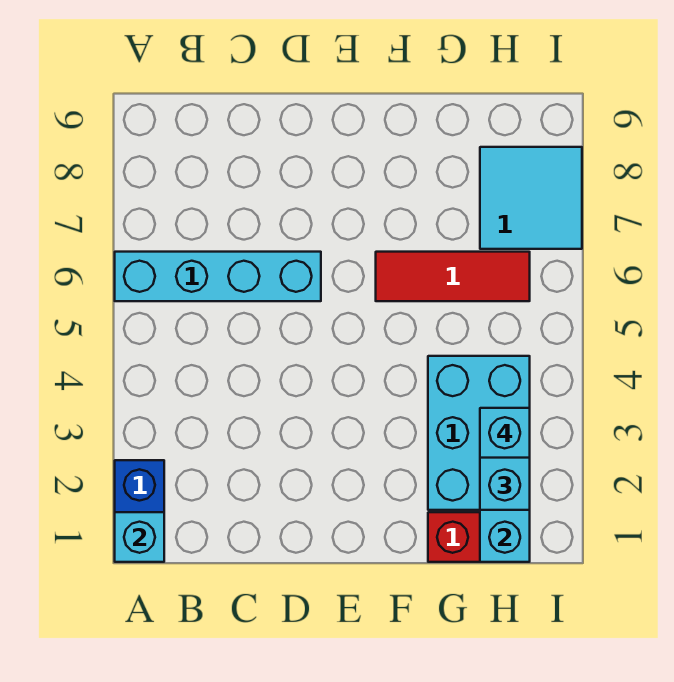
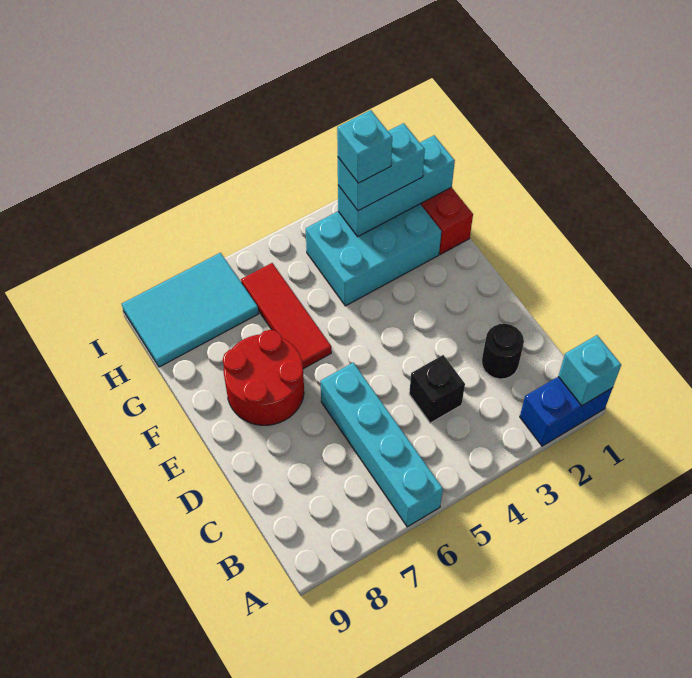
none -> black round brick C2 level 1
none -> black brick C4 level 1
none -> red round brick E7:F8 level 1
cyan tile H7:I8 level 1 -> cyan tile H7:I9 level 1

